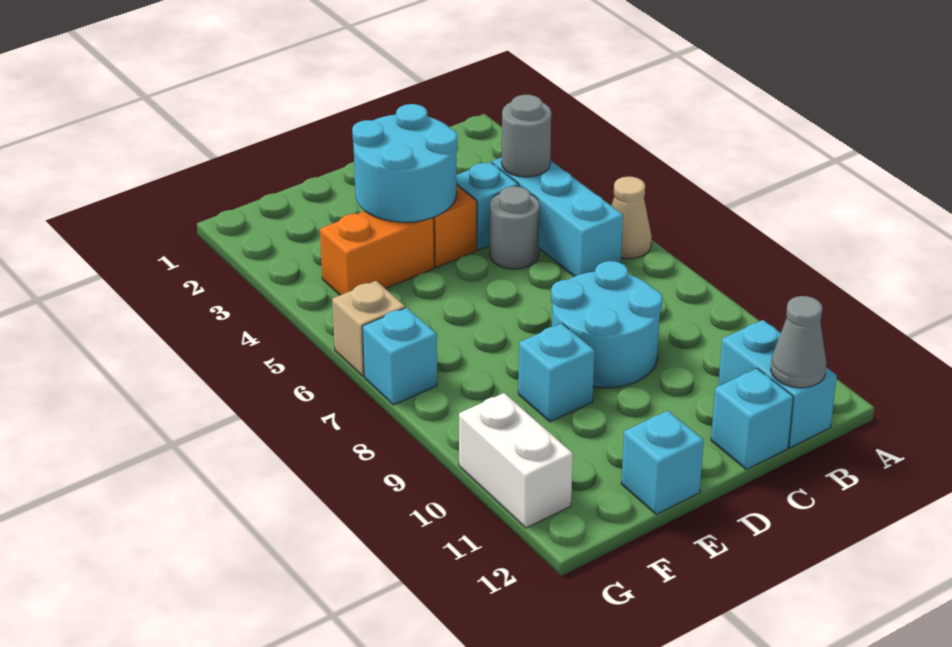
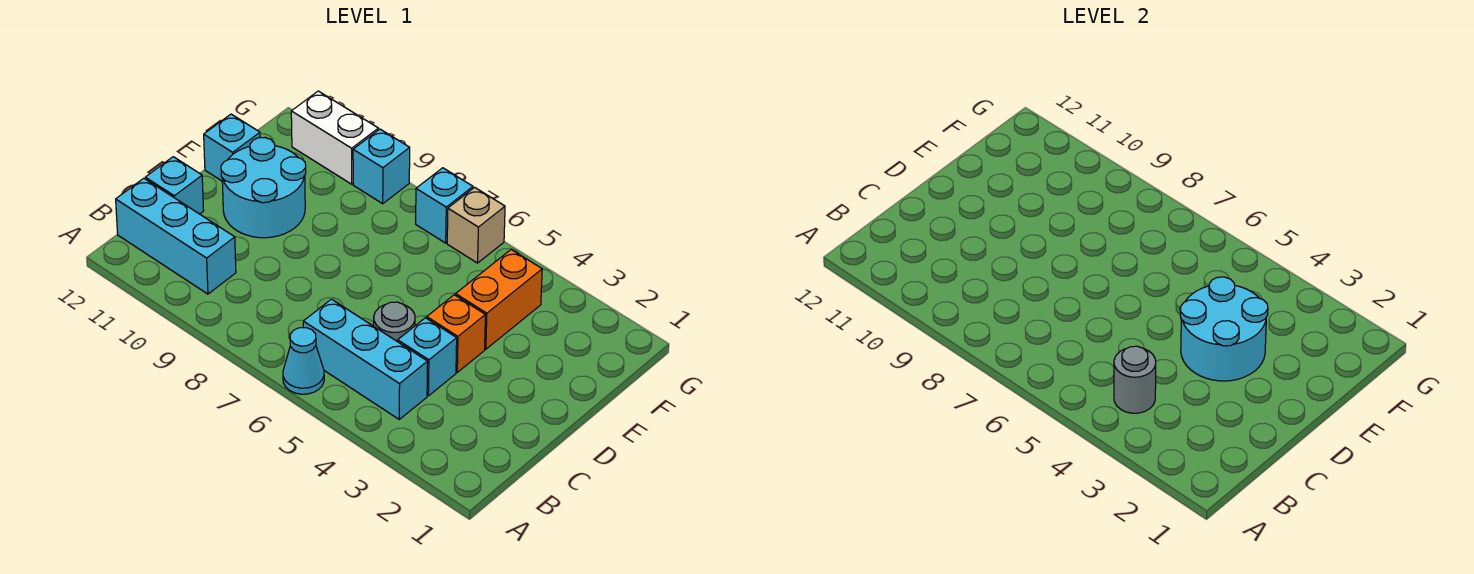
tan cone A6 level 1 -> cyan cone A6 level 1
cyan brick B11:B12 level 1 -> cyan brick B10:B12 level 1
grey cone B12 level 2 -> none
cyan round brick C8:D9 level 1 -> cyan round brick D10:E11 level 1
cyan brick E9 level 1 -> cyan brick G9 level 1

